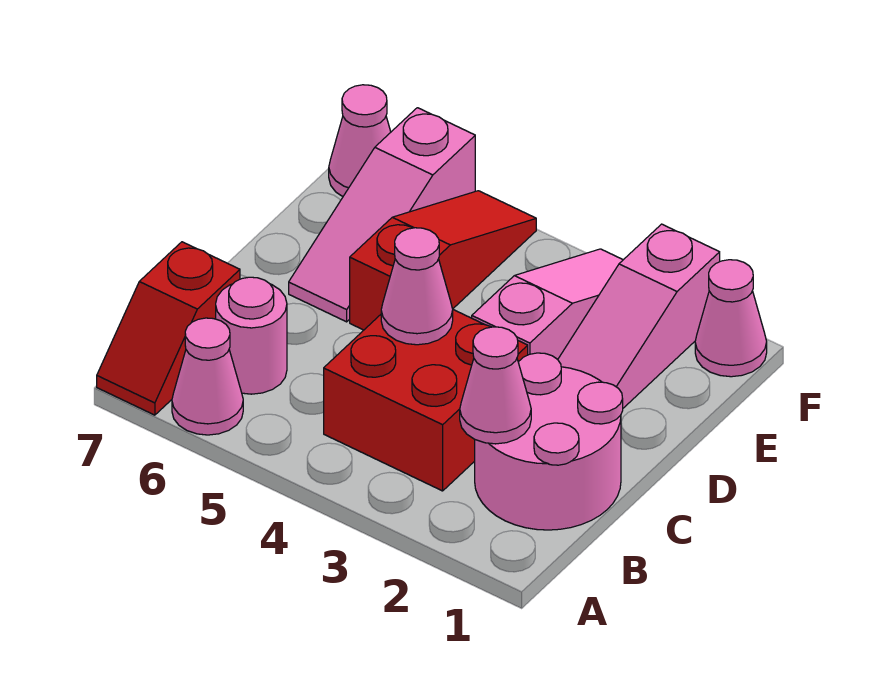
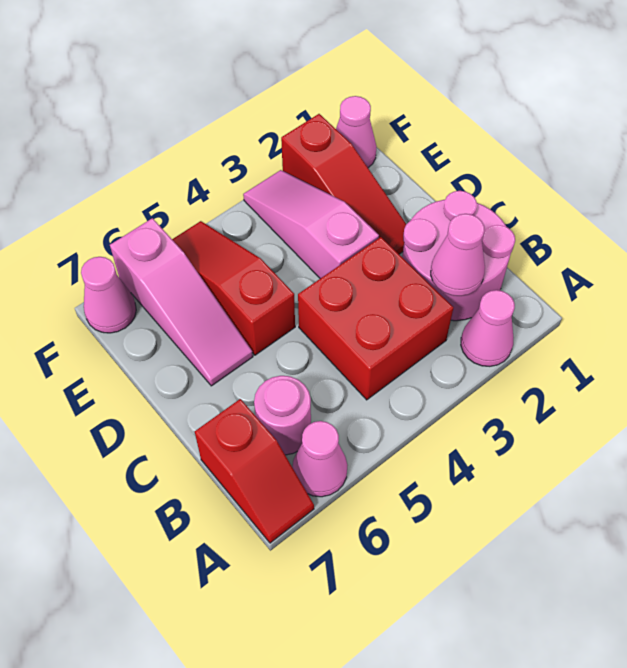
pink cone C4 level 2 -> pink cone A2 level 1
pink slope D2:F2 level 1 top F -> red slope D2:F2 level 1 top F

